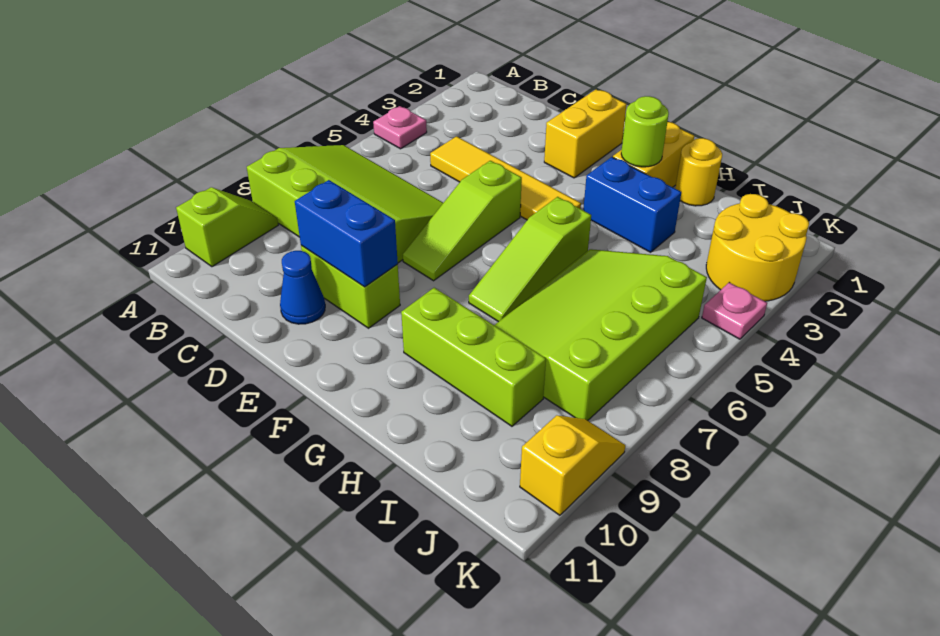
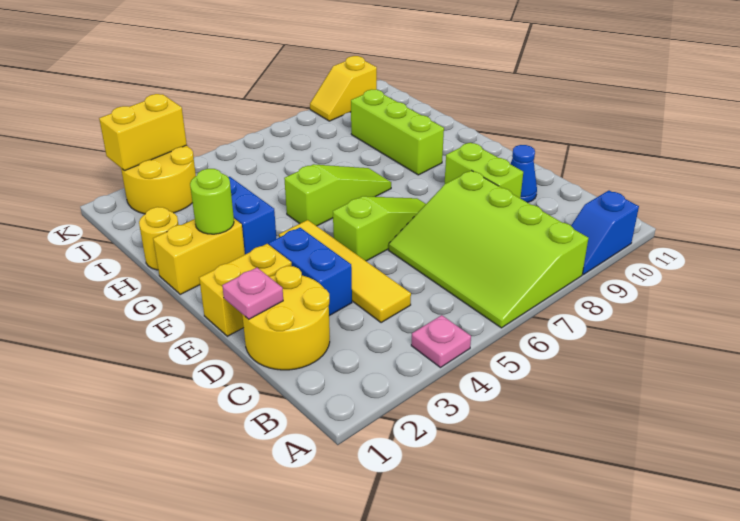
lime slope A9:A10 level 1 top 10 -> blue slope A9:A10 level 1 top 10
none -> yellow round brick C1:D2 level 1
blue brick D9:E9 level 2 -> blue brick D3:E3 level 1
lime slope H5:J8 level 1 top J -> none
none -> yellow brick K2:K3 level 2
pink plate K4 level 1 -> pink plate D1 level 2

